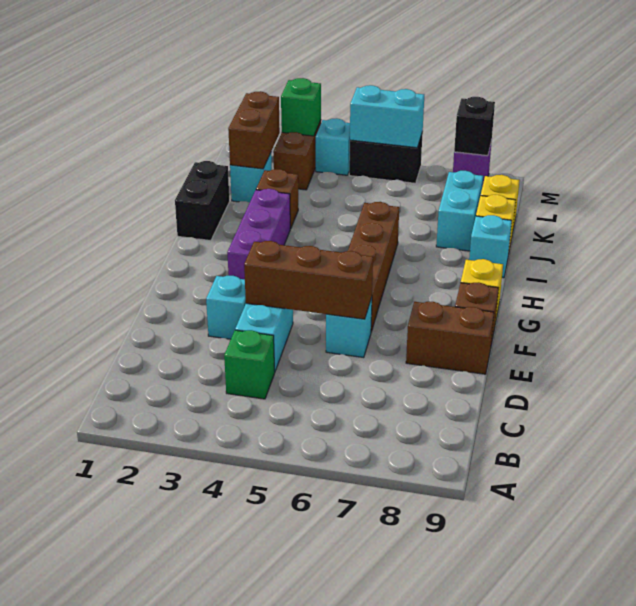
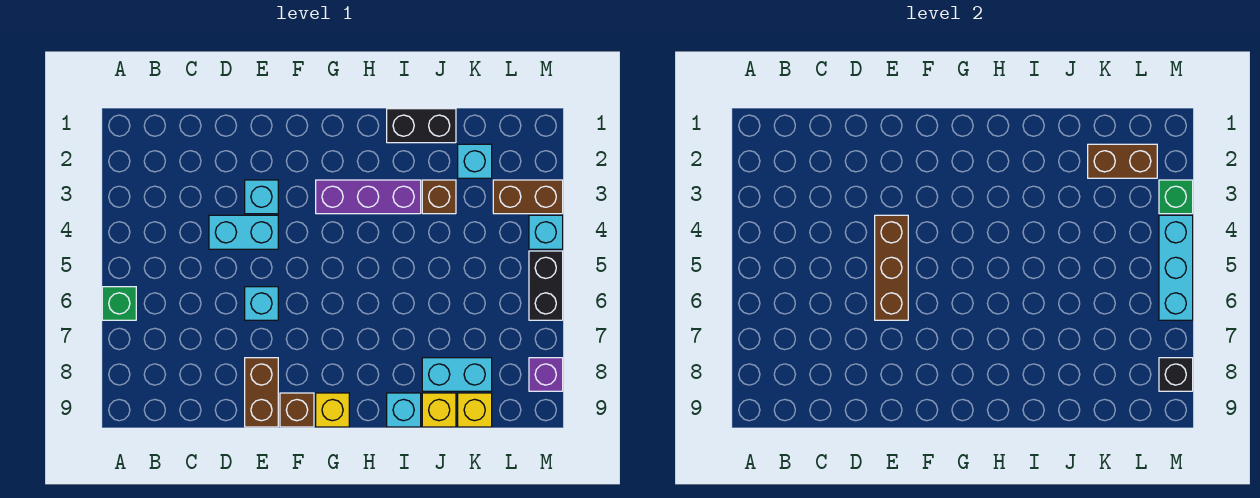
green brick C4 level 1 -> green brick A6 level 1
brown brick F6:I6 level 1 -> none
cyan brick M5:M6 level 2 -> cyan brick M4:M6 level 2

